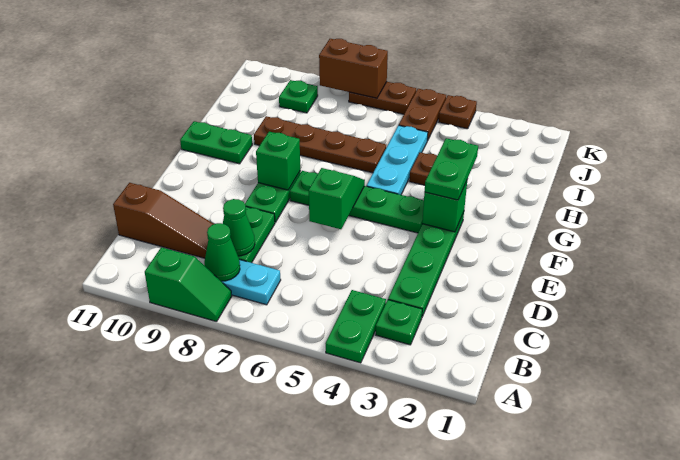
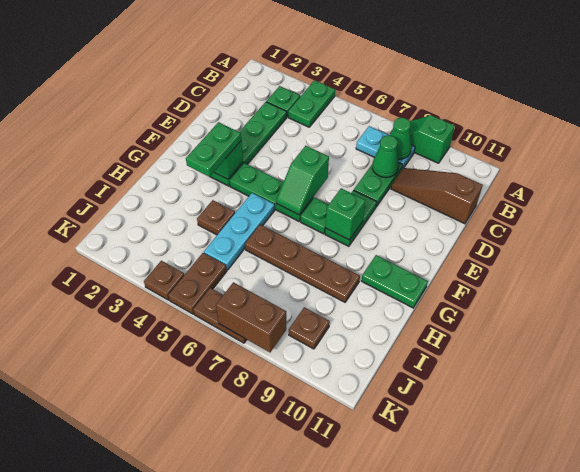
green plate J9 level 1 -> brown plate J9 level 1

